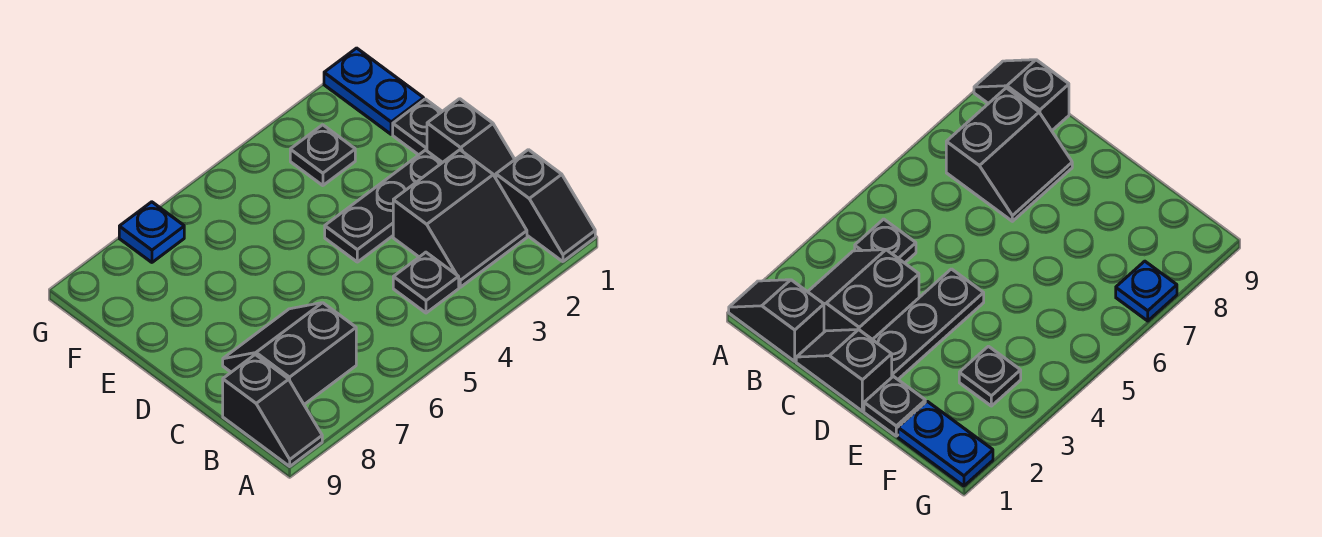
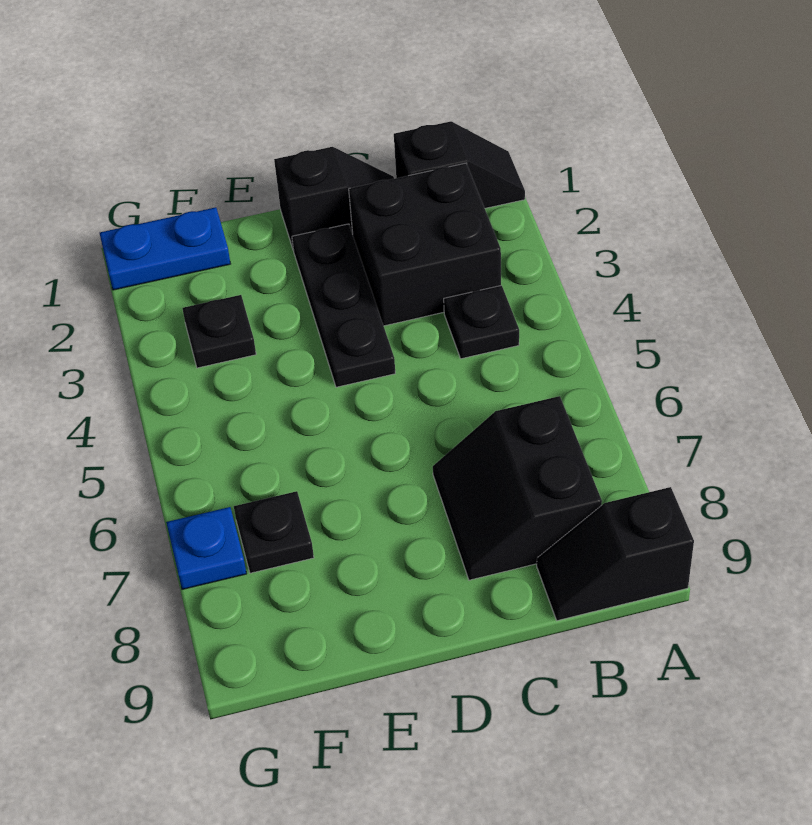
black slope A9:B9 level 1 top B -> black slope A9:B9 level 1 top A
black slope B2:C3 level 1 top C -> black brick B2:C3 level 1
black plate E1 level 1 -> black plate F7 level 1

